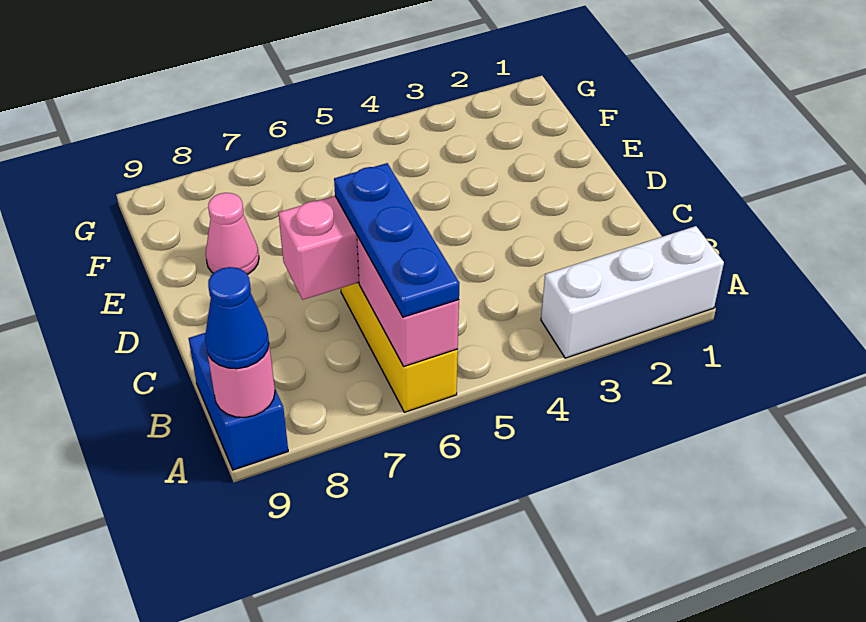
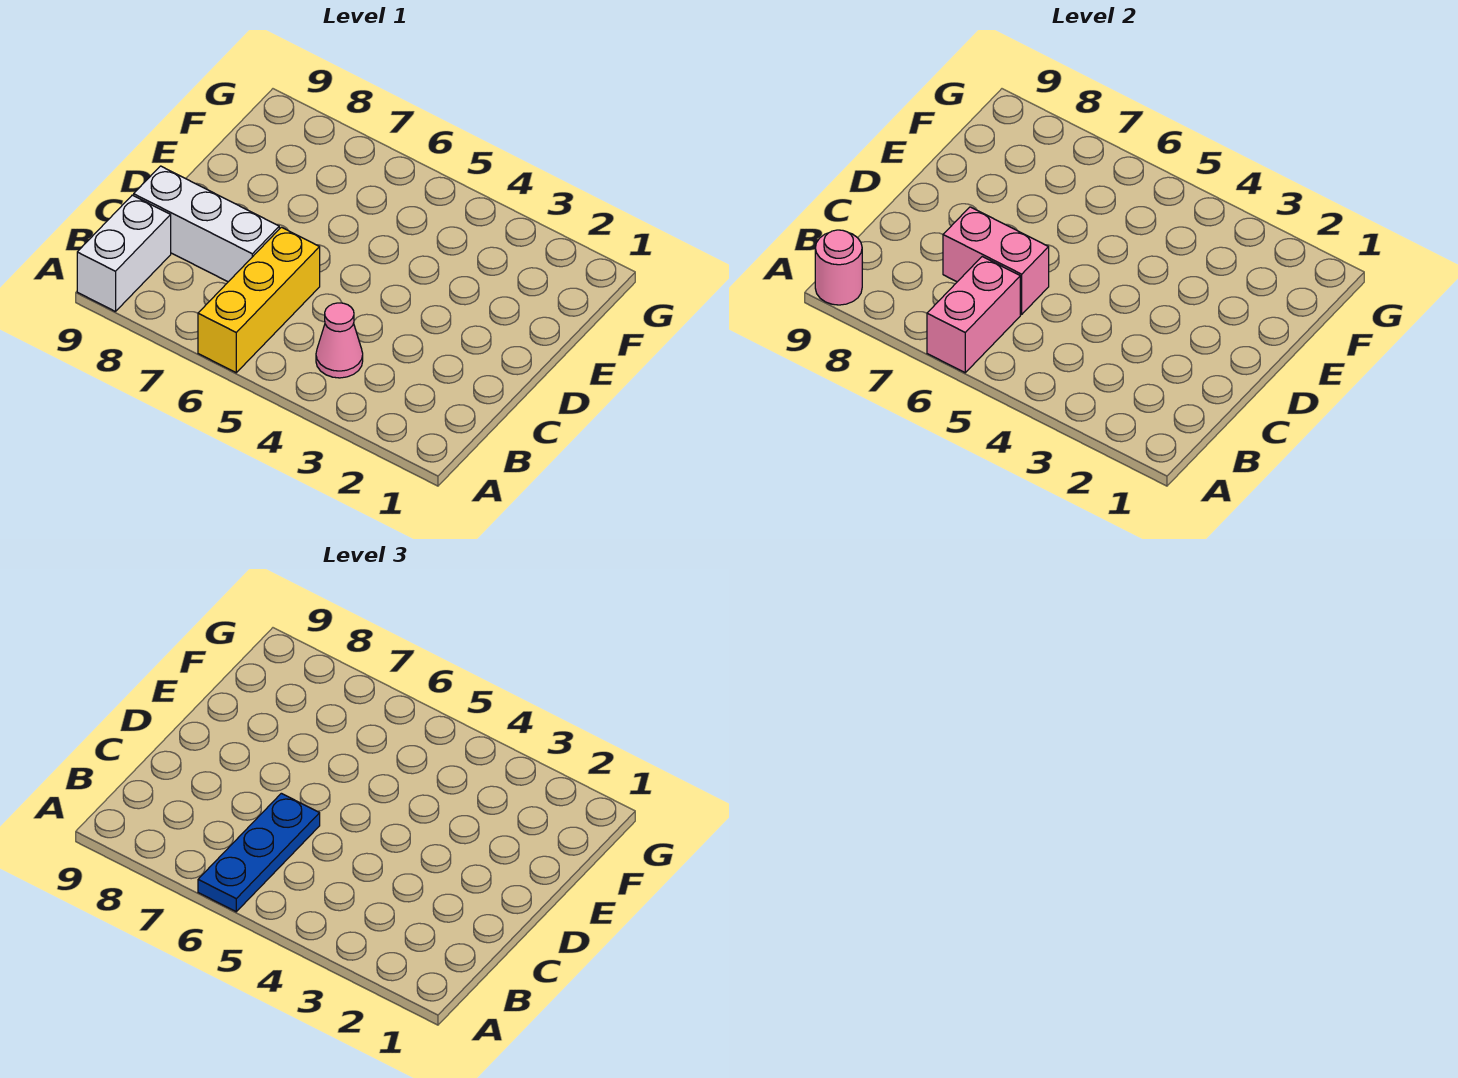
white brick A1:A3 level 1 -> white brick C7:C9 level 1
blue brick A9:B9 level 1 -> white brick A9:B9 level 1
blue cone A9 level 3 -> none
pink cone E8 level 1 -> pink cone B4 level 1

